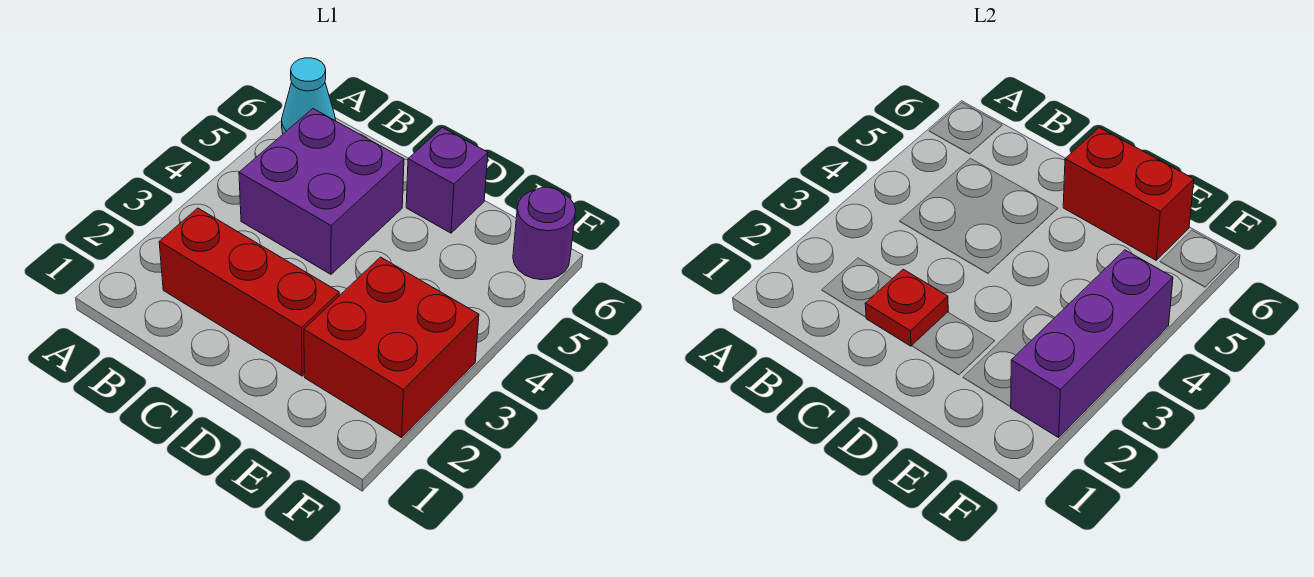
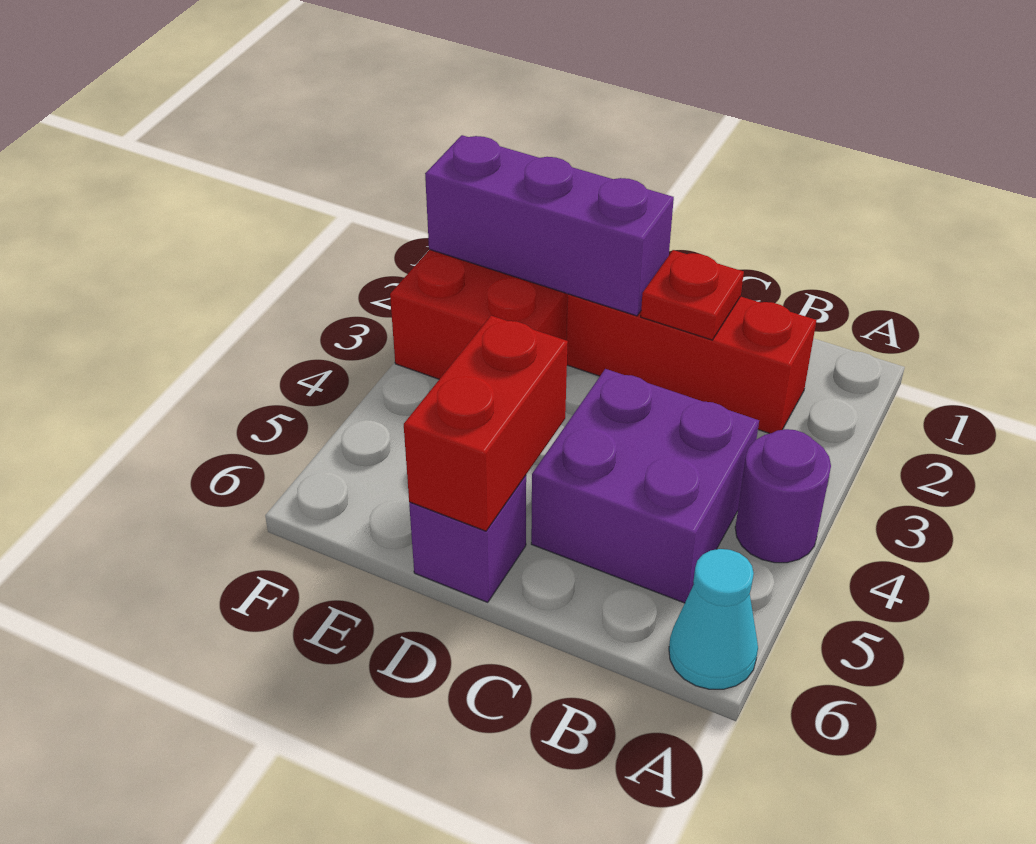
red brick D6:E6 level 2 -> red brick D5:D6 level 2
purple brick F2:F4 level 2 -> purple brick D2:F2 level 2
purple round brick F6 level 1 -> purple round brick A4 level 1

